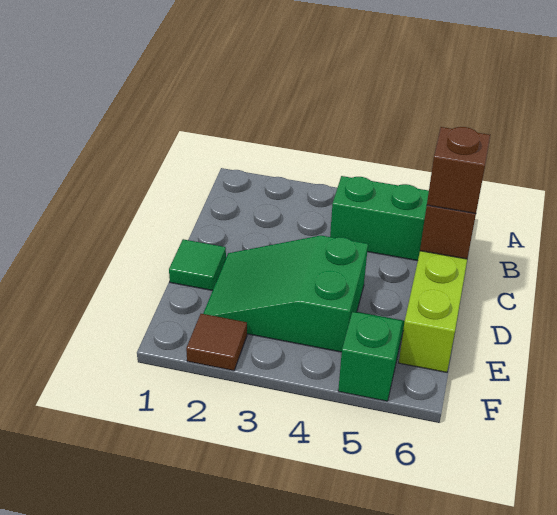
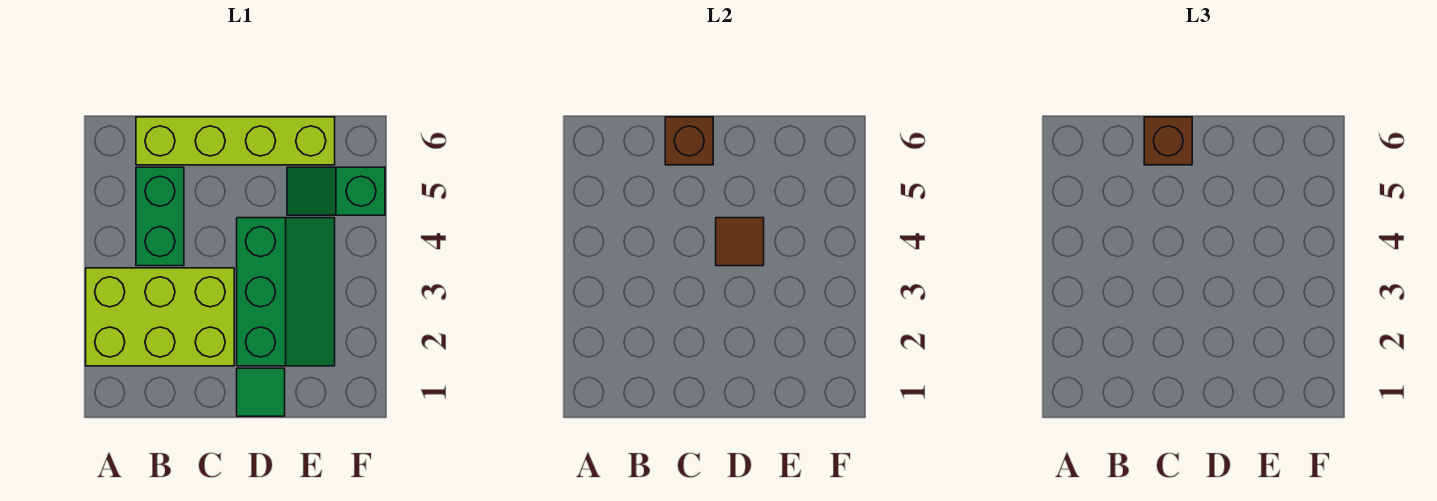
none -> lime brick A2:C3 level 1
green slope D2:E4 level 1 top 4 -> green slope D2:E4 level 1 top D
brown tile F2 level 1 -> brown tile D4 level 2

